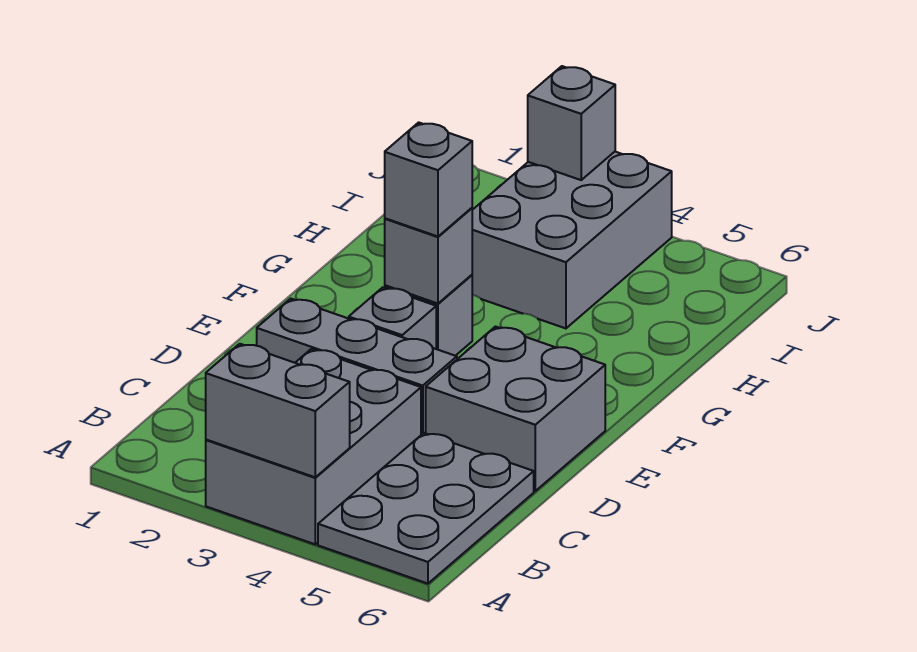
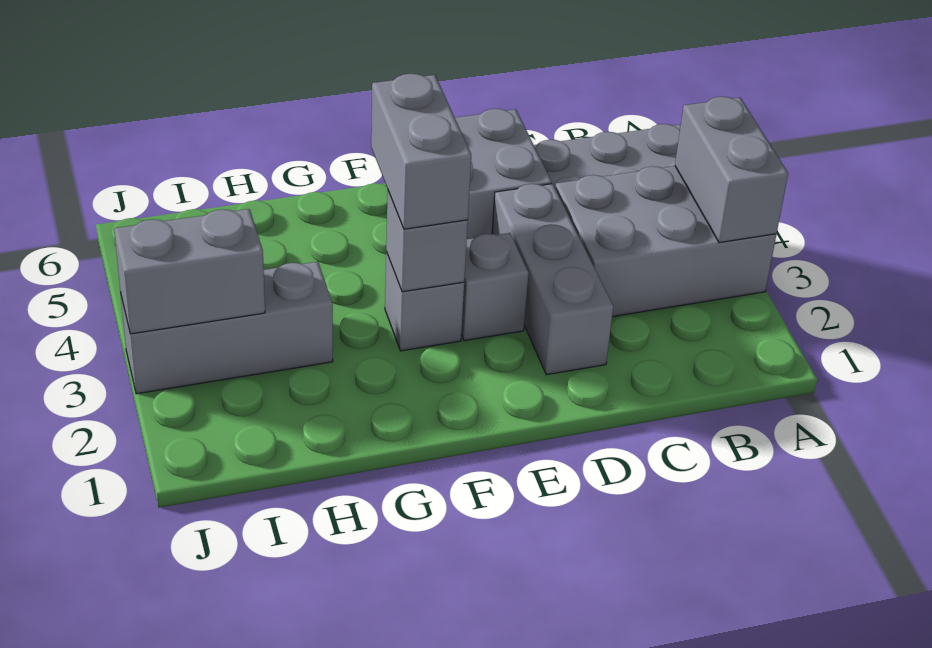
grey brick F3 level 3 -> grey brick F3:F4 level 3
grey brick H3:J4 level 1 -> grey brick H3:J3 level 1
grey brick J3 level 2 -> grey brick I3:J3 level 2

